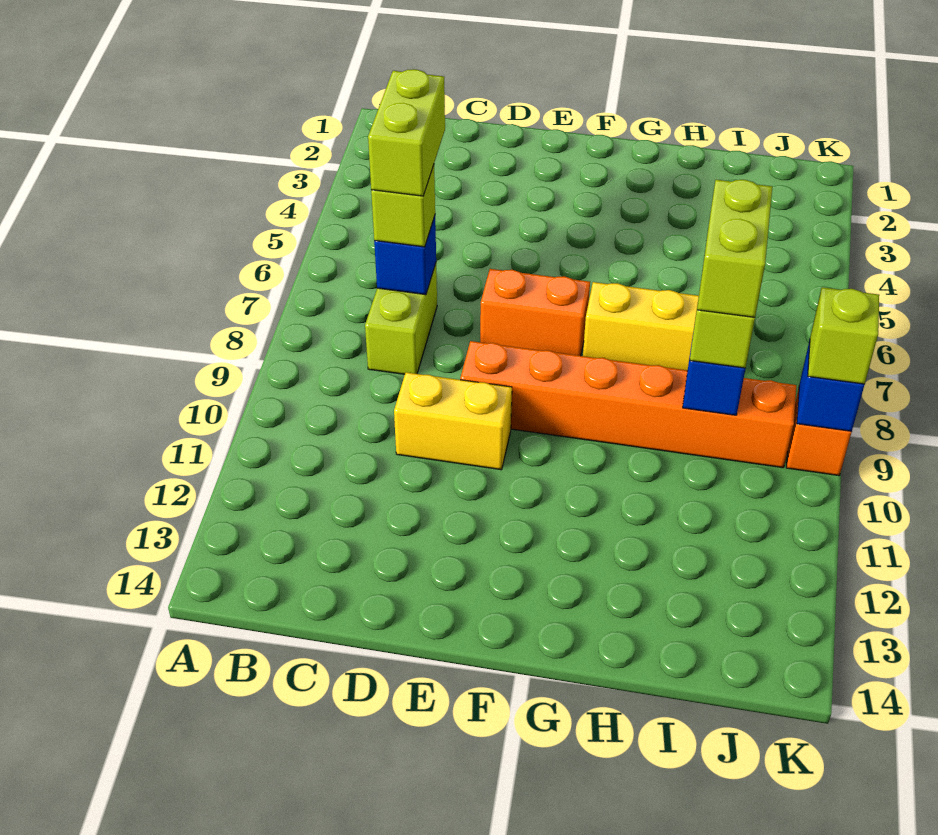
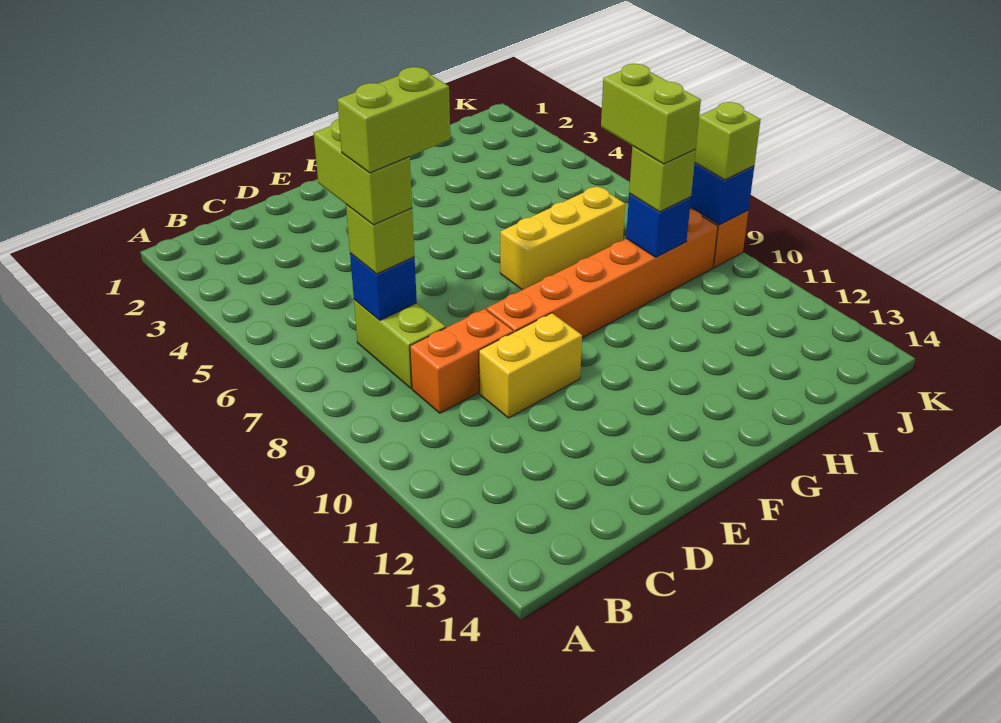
none -> lime brick C7:D7 level 5
orange brick E7:F7 level 1 -> orange brick C9:D9 level 1

